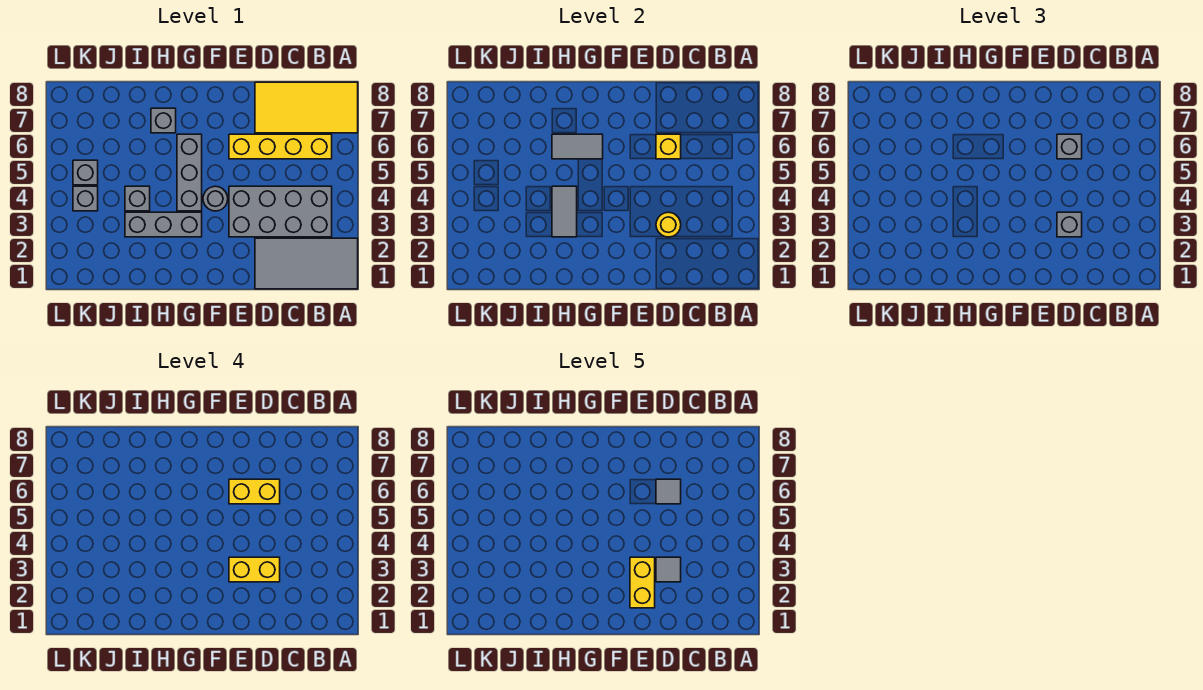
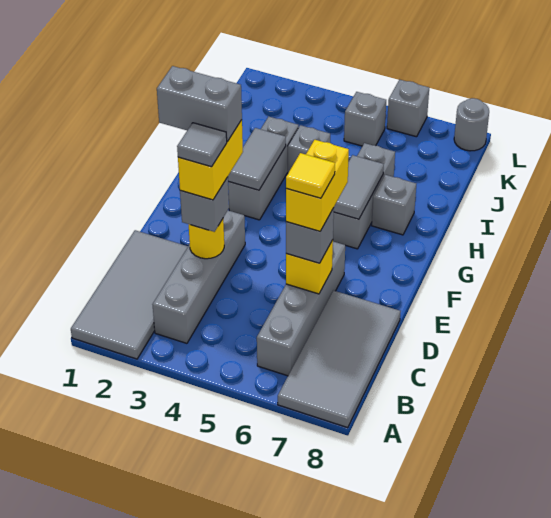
yellow tile A7:D8 level 1 -> grey tile A7:D8 level 1
grey brick B3:E4 level 1 -> grey brick B3:E3 level 1
yellow brick B6:E6 level 1 -> grey brick B6:E6 level 1
grey tile D6 level 5 -> yellow tile D6 level 5
yellow brick E2:E3 level 5 -> grey brick E2:E3 level 5
grey round brick F4 level 1 -> grey round brick L8 level 1
grey brick G4:G6 level 1 -> grey brick G6:I6 level 1
grey tile H3:H4 level 2 -> grey tile G3:H3 level 2
grey brick K4 level 1 -> grey brick L6 level 1

